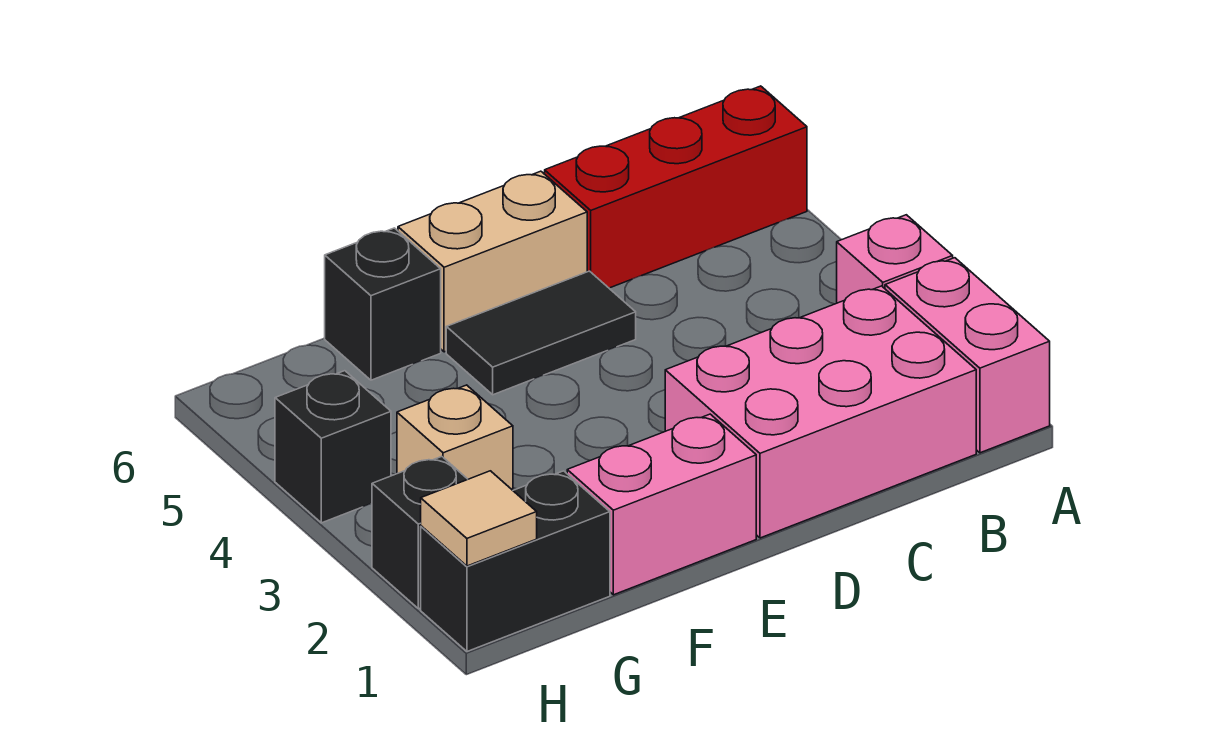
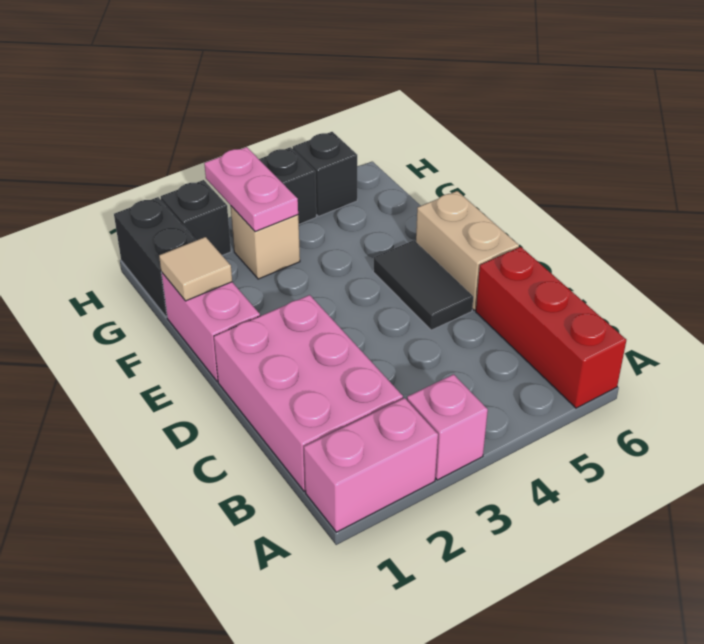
black brick F6 level 1 -> black brick H5 level 1
none -> pink plate G3:H3 level 2
tan tile H1 level 2 -> tan tile F1 level 2

